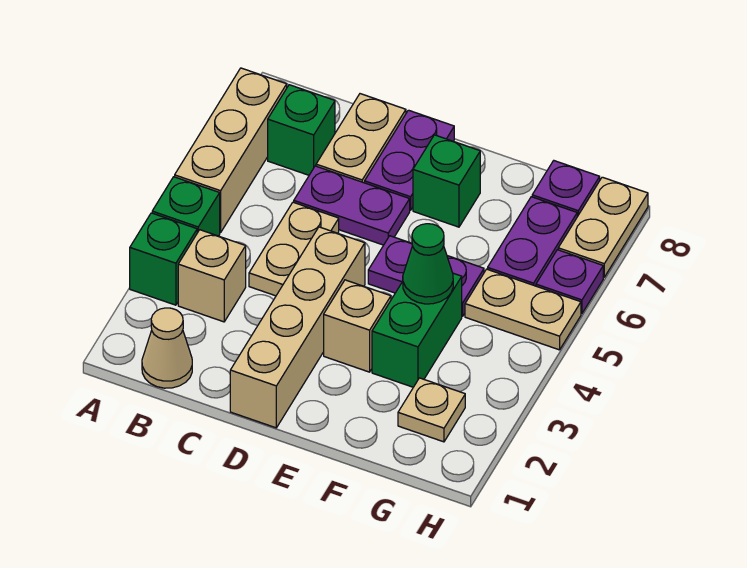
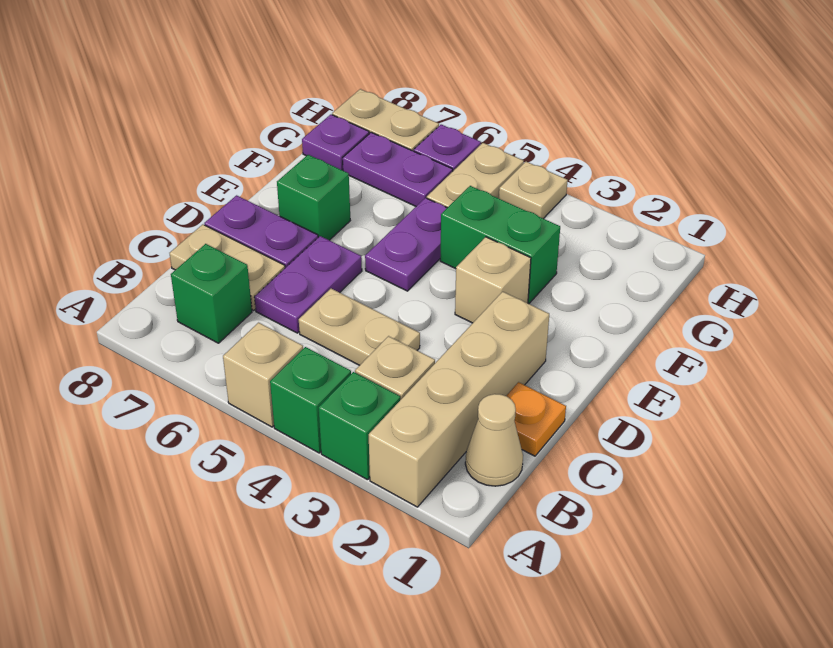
tan brick A5:A7 level 1 -> tan brick A5 level 1
none -> orange plate C1 level 1
tan brick D1:D4 level 1 -> tan brick A2:D2 level 1
green cone F4 level 2 -> none
tan plate G2 level 1 -> tan plate H4 level 1

